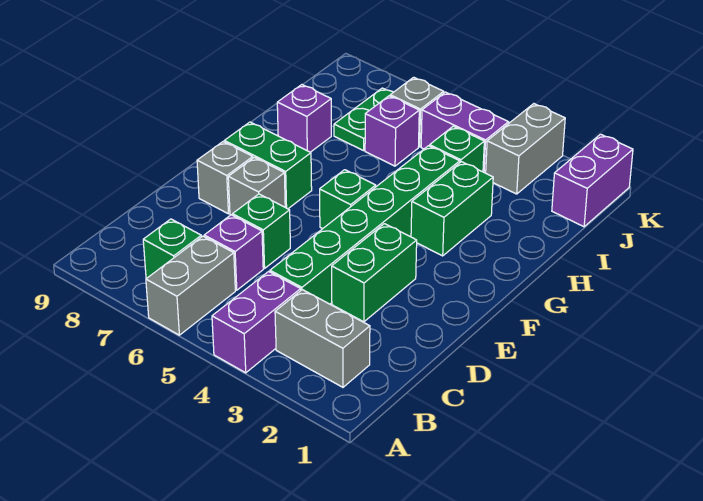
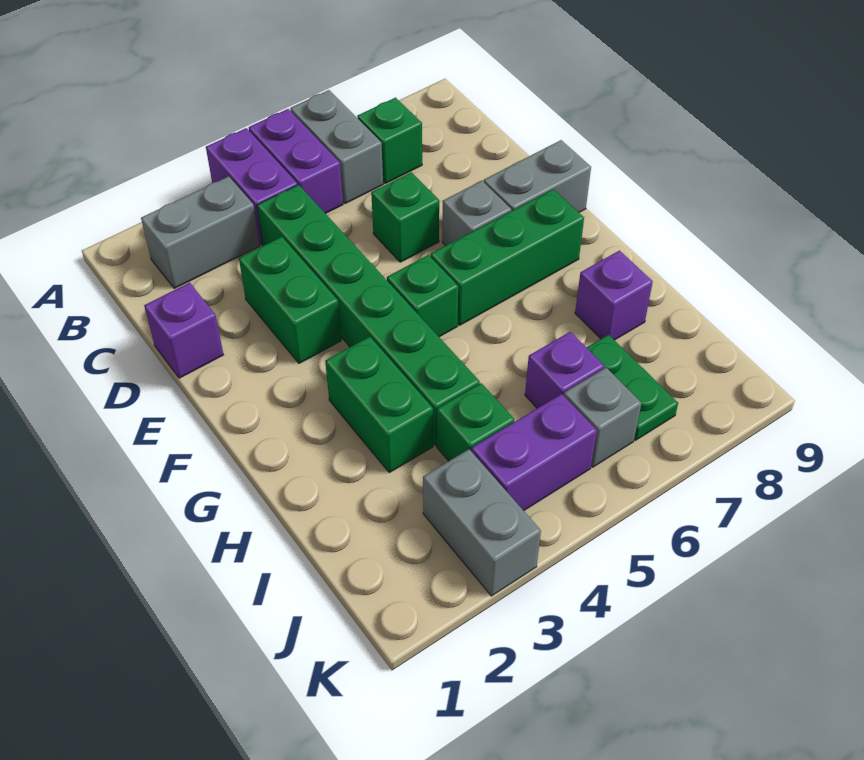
purple brick C6 level 1 -> purple brick D1 level 1
grey brick E8 level 1 -> grey brick E8:E9 level 1
green brick F7:F8 level 1 -> green brick F6:F8 level 1
purple brick J1:K1 level 1 -> purple brick A5:B5 level 1

